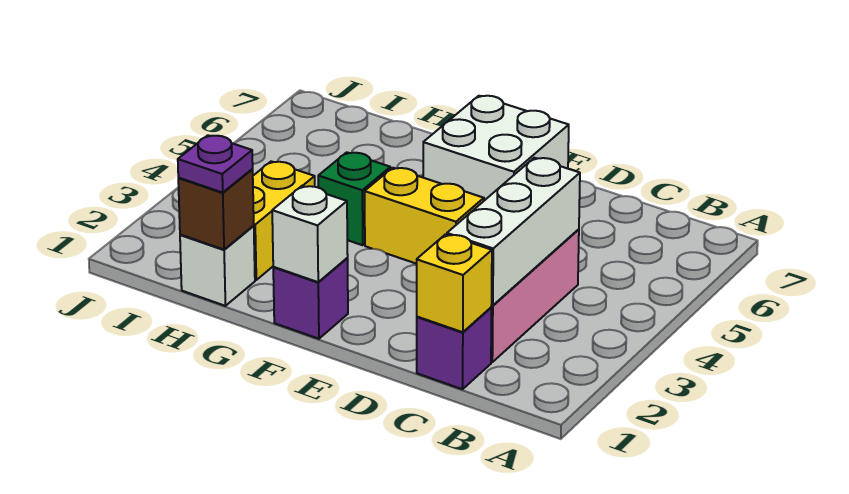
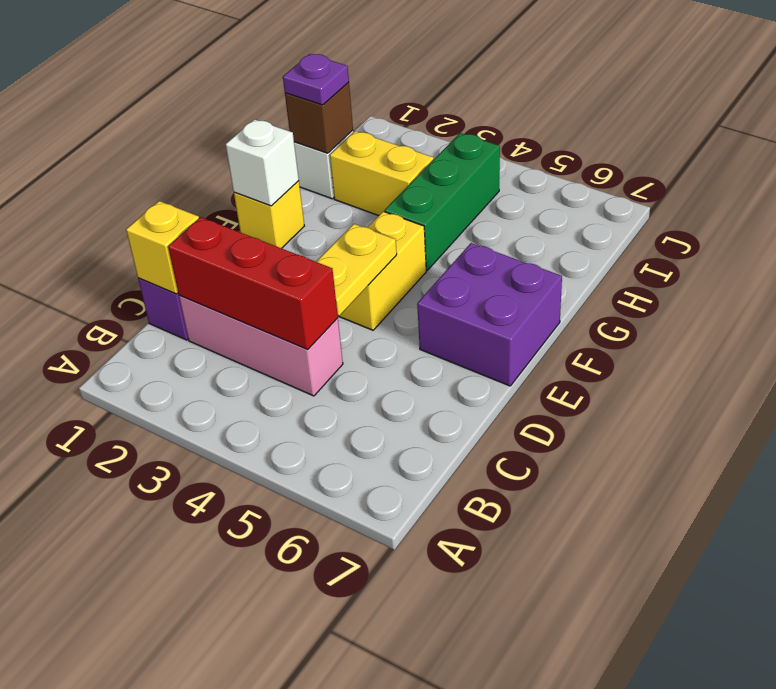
white brick C2:C4 level 2 -> red brick C2:C4 level 2
none -> yellow plate D4:E4 level 2
white brick E6:F7 level 1 -> purple brick E6:F7 level 1
purple brick F1 level 1 -> yellow brick F1 level 1
green brick G4 level 1 -> green brick G4:I4 level 1

